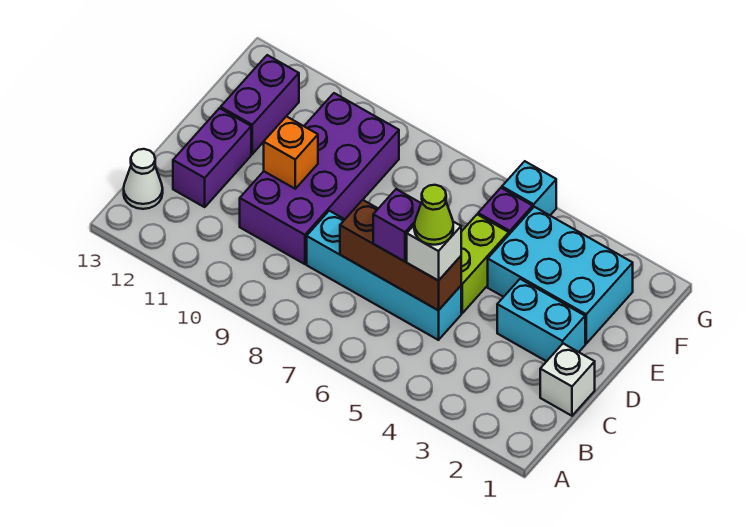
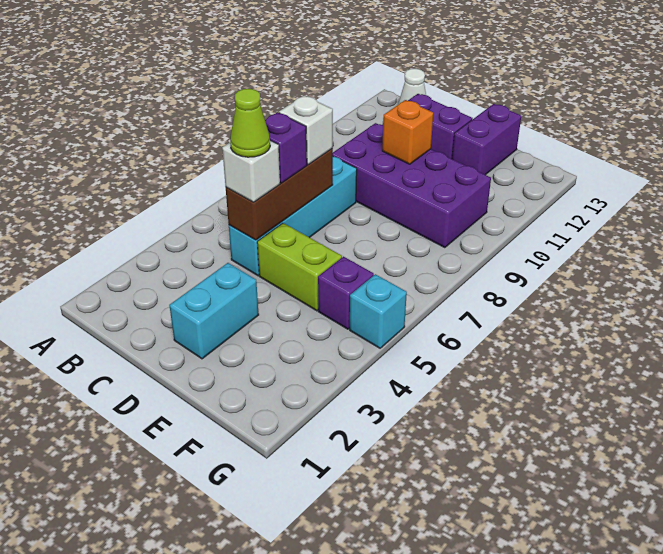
white brick C1 level 1 -> white brick C7 level 3
cyan brick E2:F4 level 1 -> none
purple brick E12:F12 level 1 -> purple brick E12:E13 level 1

